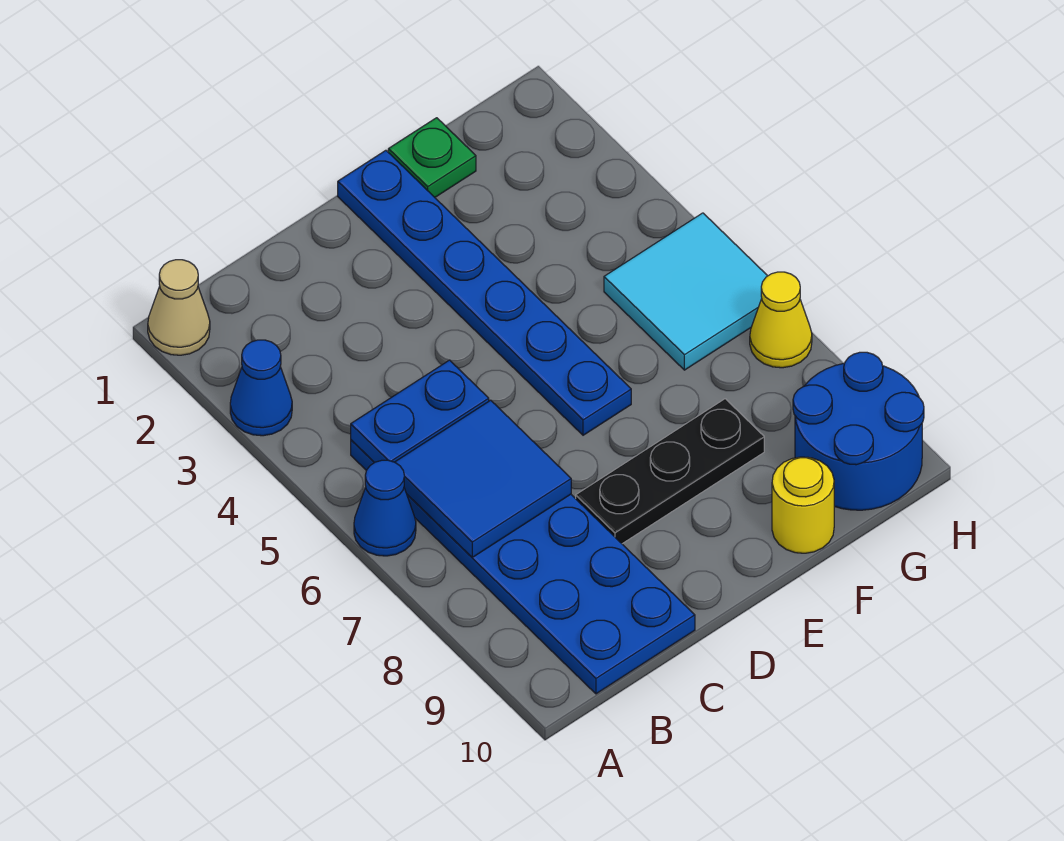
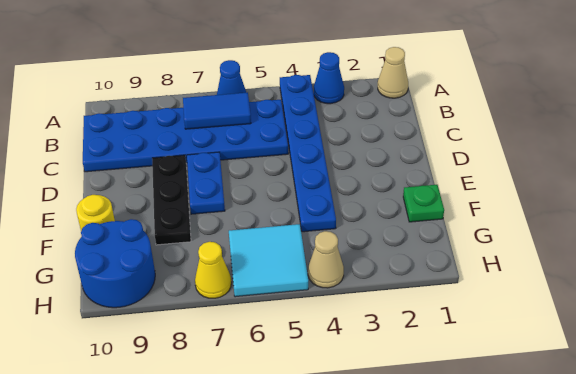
blue plate B5:C5 level 2 -> blue plate D7:E7 level 1
blue tile B6:C7 level 2 -> blue tile B6:B7 level 2
blue plate E1:E6 level 1 -> blue plate A4:F4 level 1
none -> tan cone H4 level 1

